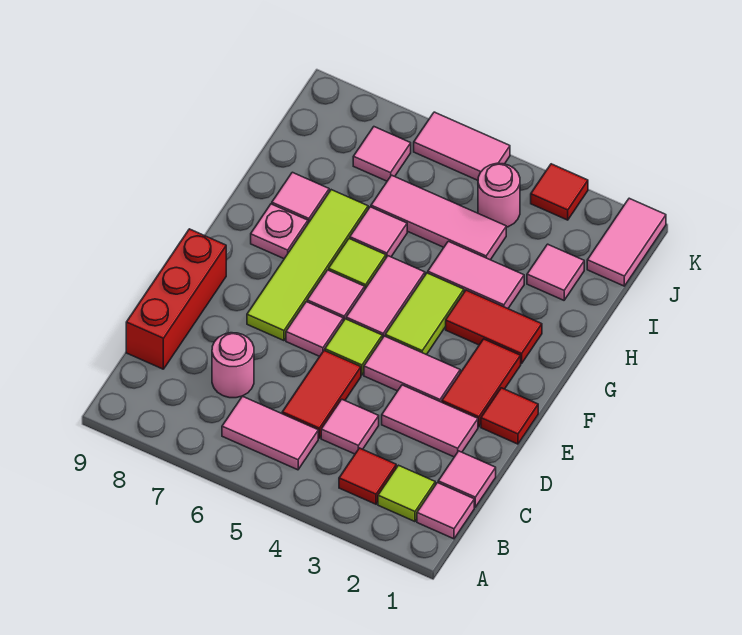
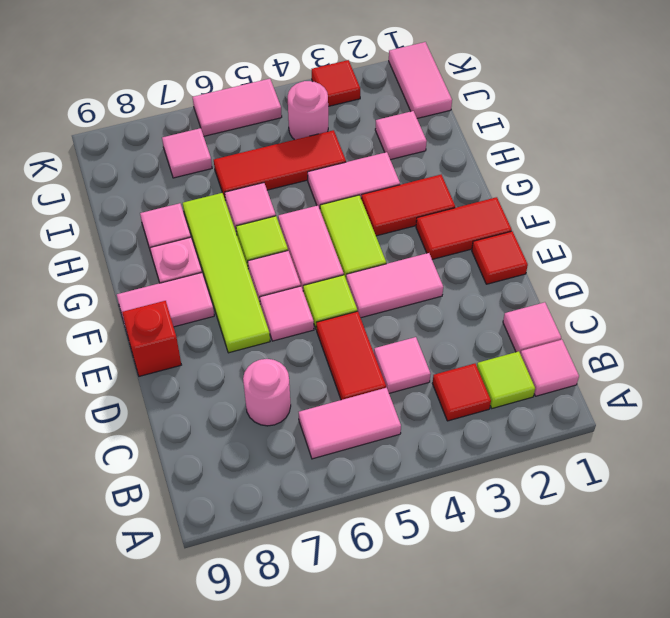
red brick C9:E9 level 1 -> red brick E9 level 1
pink tile D2:D3 level 1 -> pink tile F8:F9 level 1
red tile E2:F2 level 1 -> red tile F1:F2 level 1
pink tile I4:I6 level 1 -> red tile I4:I6 level 1

